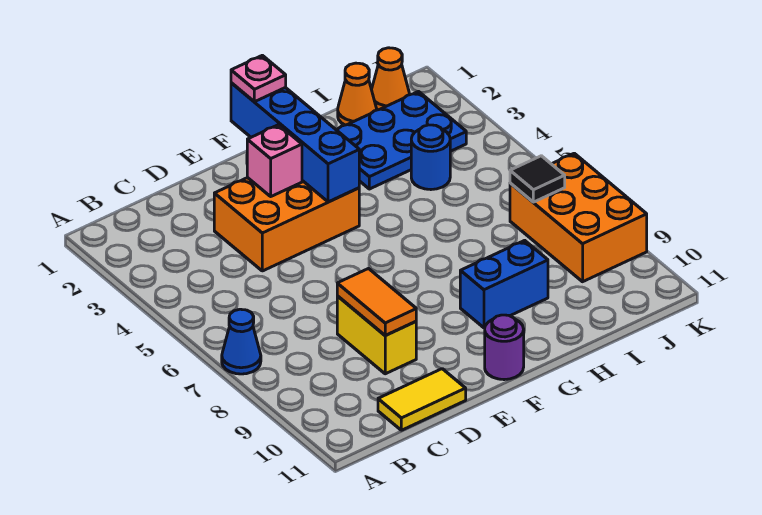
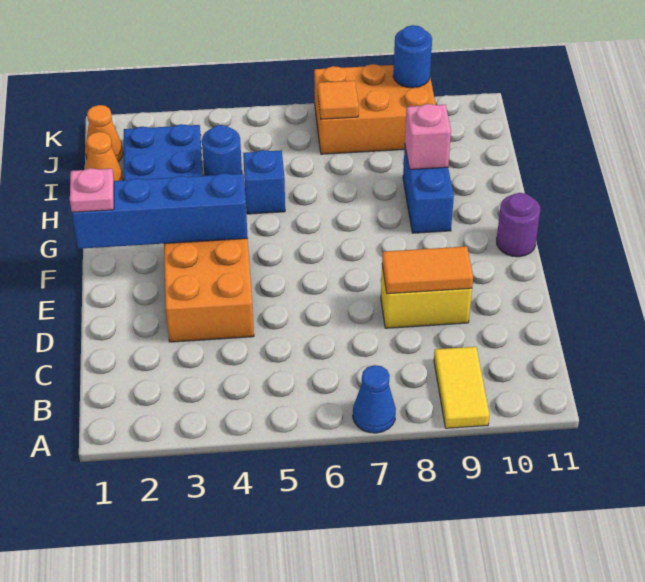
yellow tile C11:D11 level 1 -> yellow tile A9:B9 level 1
pink brick E3 level 2 -> pink brick H9 level 2
none -> blue brick H5 level 1
black tile J7 level 2 -> orange tile J7 level 2
none -> blue round brick K9 level 2

